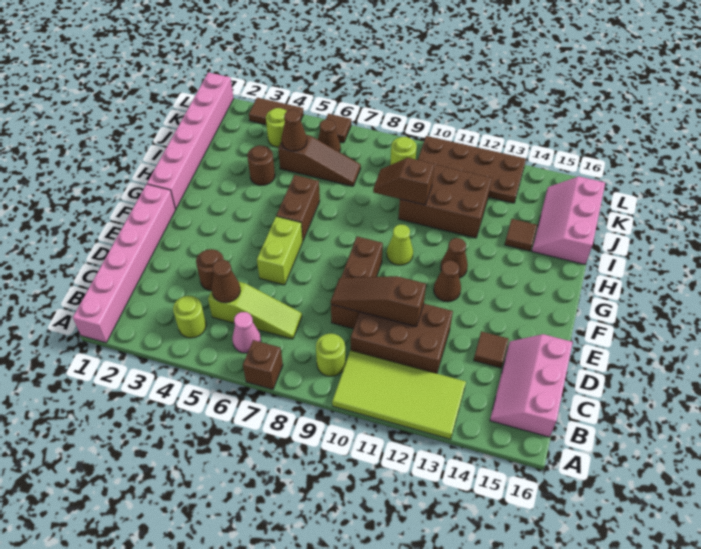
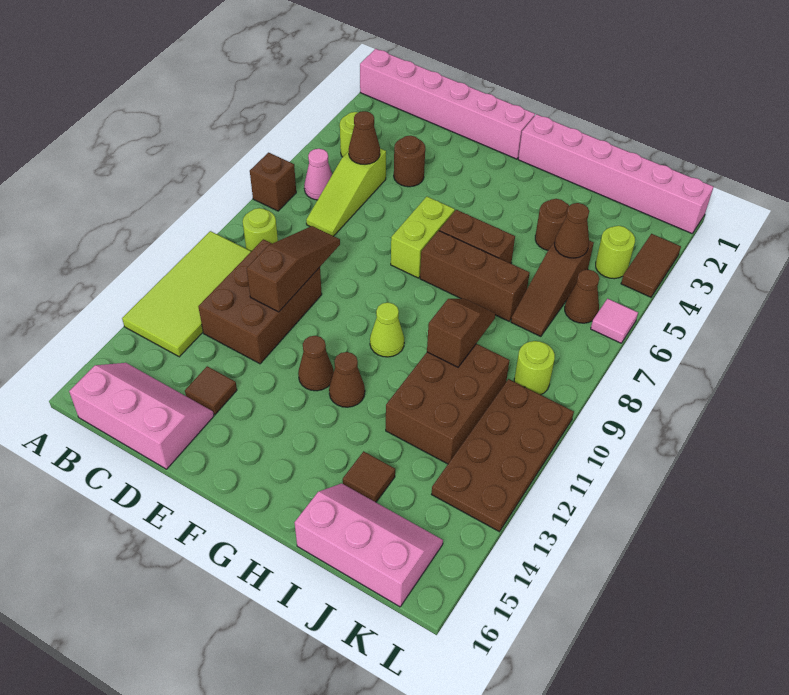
brown brick D9:F9 level 1 -> brown brick G7:I7 level 1
lime brick E6:F6 level 1 -> lime brick F6:F7 level 1
brown tile L6 level 1 -> pink tile L6 level 1

